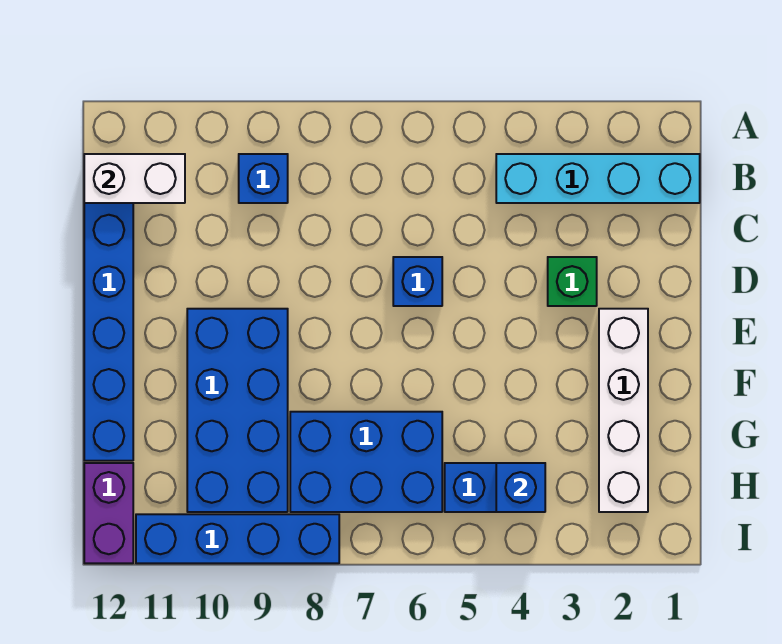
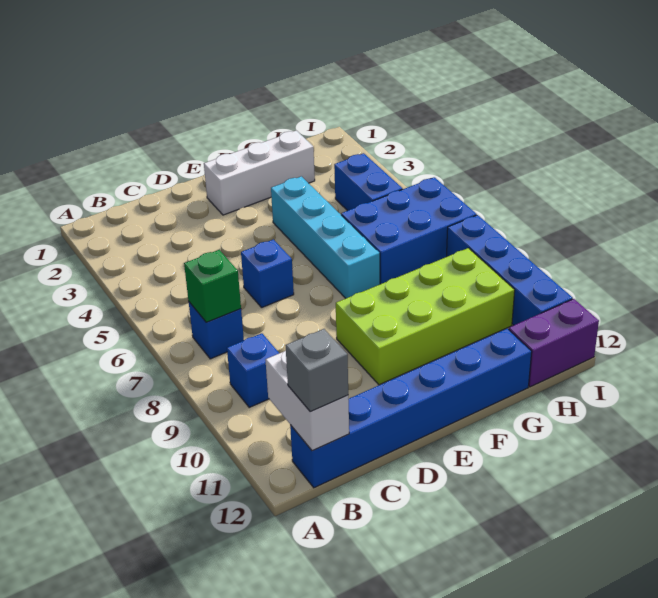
cyan brick B1:B4 level 1 -> cyan brick F4:F7 level 1
none -> grey brick B12 level 3
green brick D3 level 1 -> green brick B7 level 2
white brick E2:H2 level 1 -> white brick E2:G2 level 1
blue brick E9:H10 level 1 -> lime brick E9:H10 level 1
blue brick G6:H8 level 1 -> blue brick G6:I7 level 1
blue brick H4 level 2 -> blue brick B7 level 1

